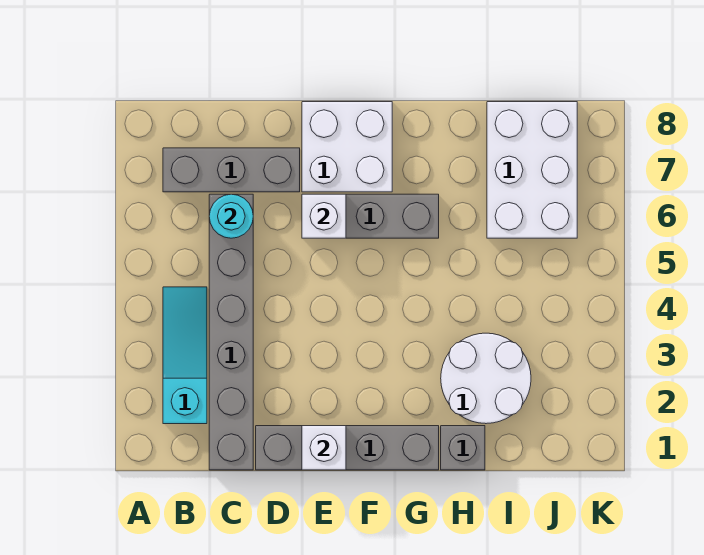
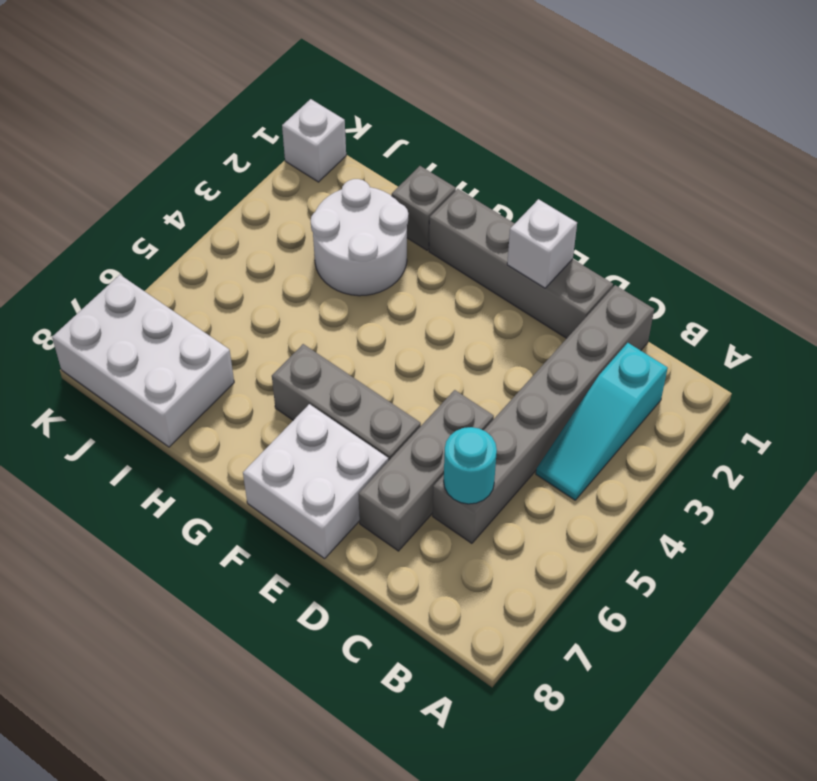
grey brick B7:D7 level 1 -> grey brick D5:D7 level 1
white brick E6 level 2 -> white brick K1 level 1
white brick I6:J8 level 1 -> white brick I7:K8 level 1

